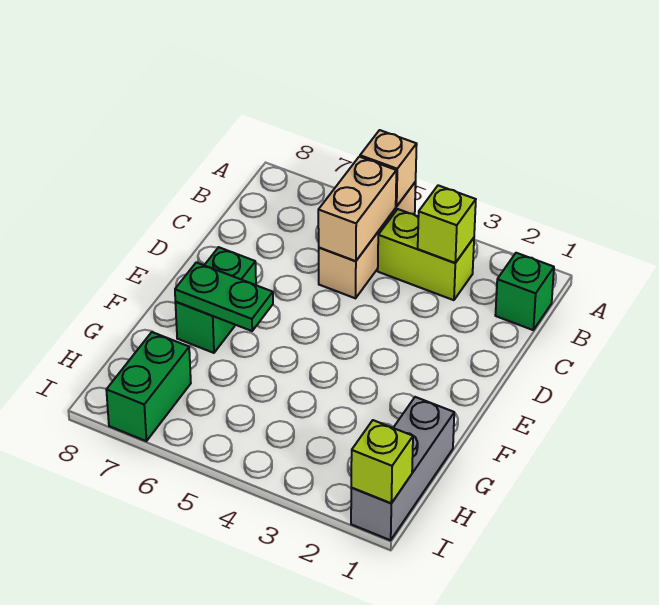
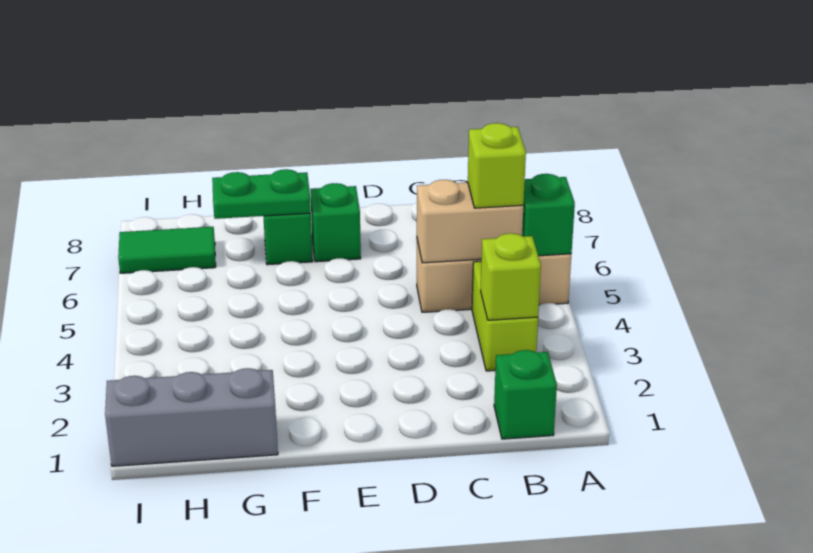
tan brick A5 level 2 -> green brick A5 level 2
green plate F6:F7 level 2 -> green plate F7:G7 level 2
green brick H7:I7 level 1 -> green tile H7:I7 level 1
lime brick I1 level 2 -> lime brick B5 level 3

